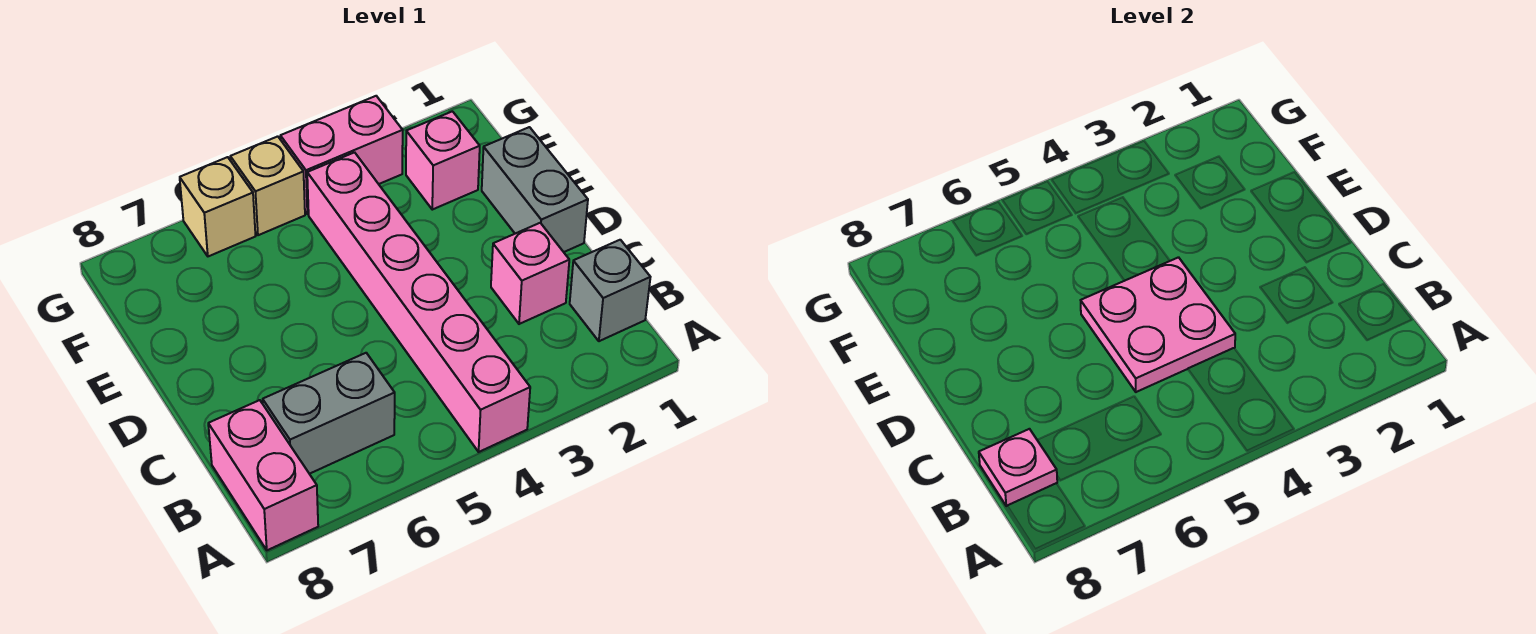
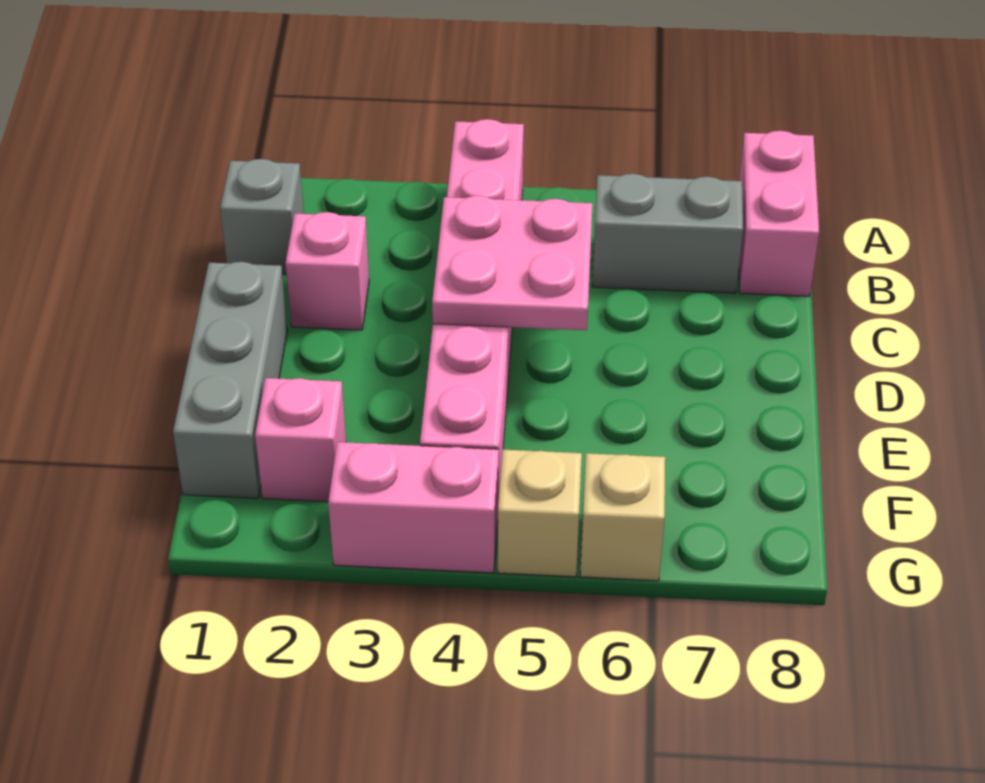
pink plate B8 level 2 -> none
grey brick D1:E1 level 1 -> grey brick D1:F1 level 1

